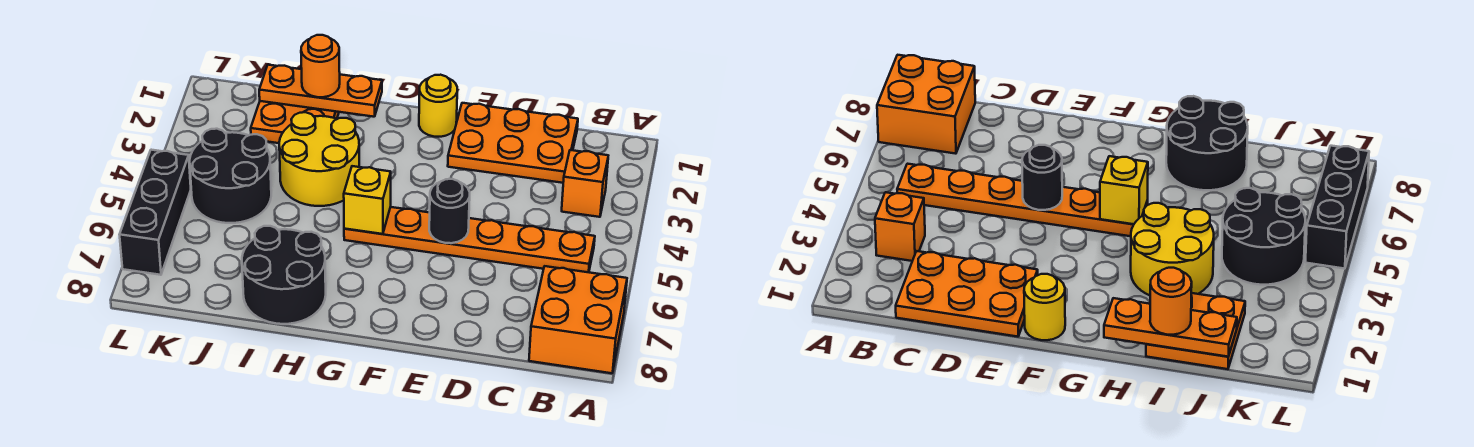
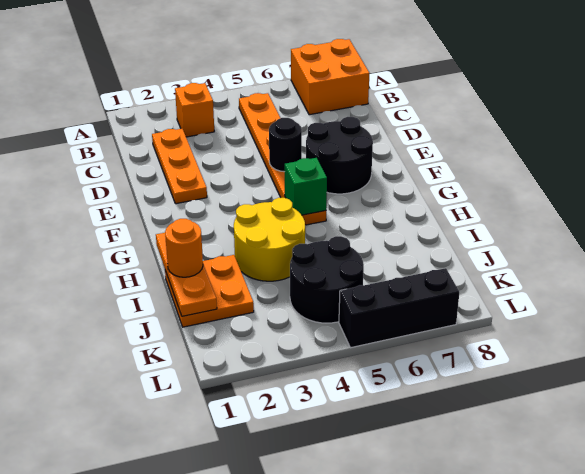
orange plate C1:E2 level 1 -> orange plate C2:E2 level 1
yellow round brick F1 level 1 -> none
yellow brick G5 level 2 -> green brick G5 level 2
black round brick H7:I8 level 1 -> black round brick E6:F7 level 1

